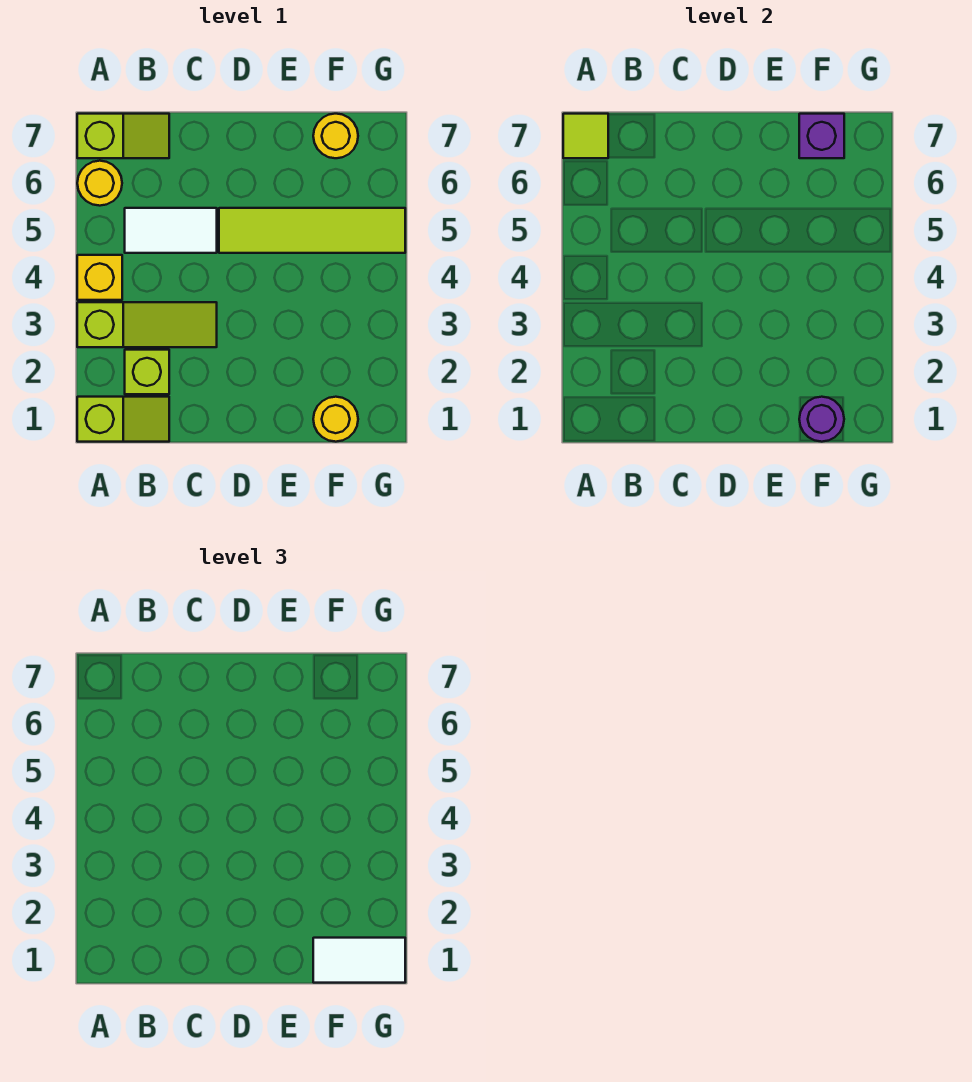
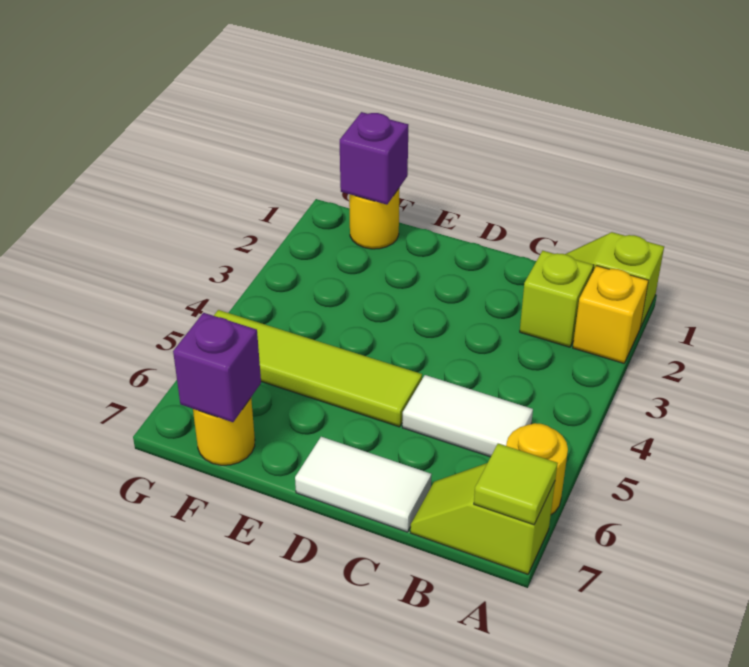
lime slope A3:C3 level 1 top A -> none
yellow brick A4 level 1 -> yellow brick A2 level 1
purple round brick F1 level 2 -> purple brick F1 level 2
white tile F1:G1 level 3 -> white tile C7:D7 level 1

